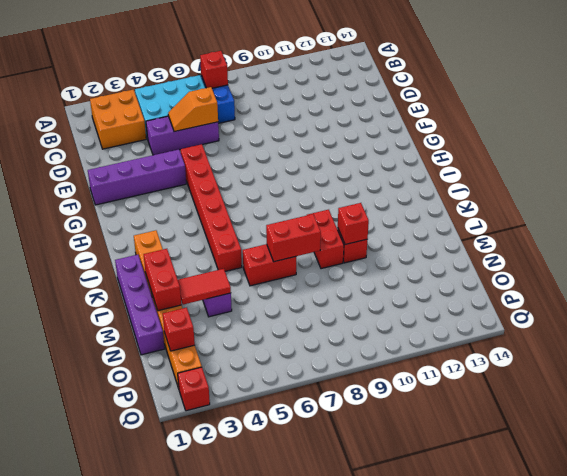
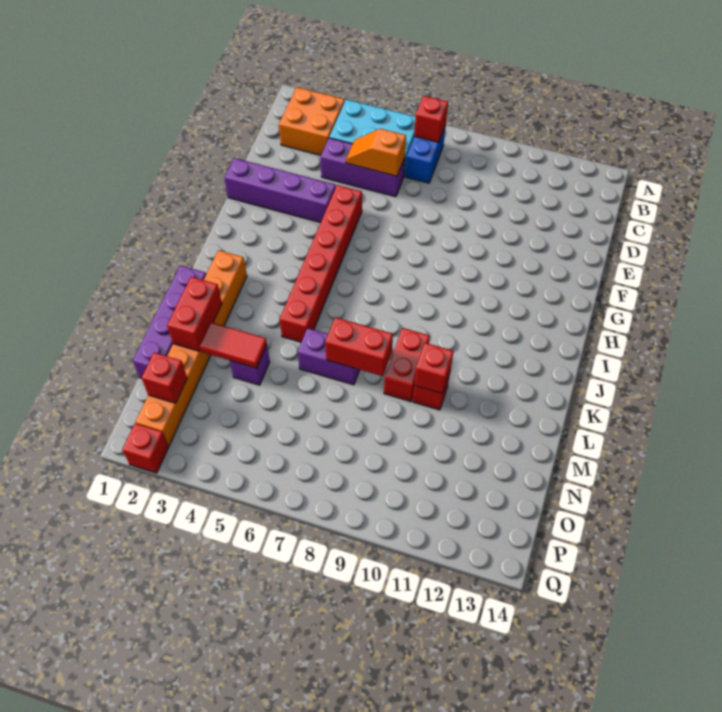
red brick L6:L7 level 1 -> purple brick L6:L7 level 1

